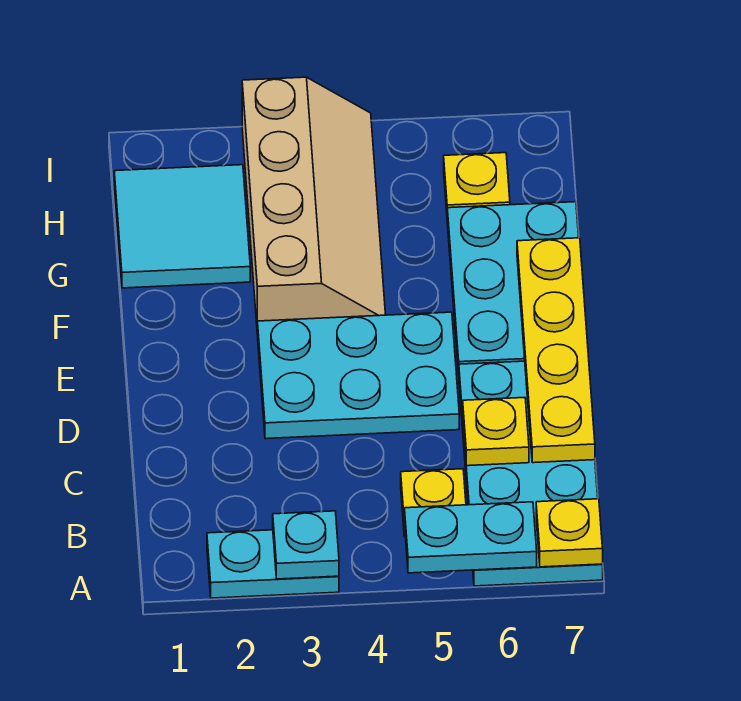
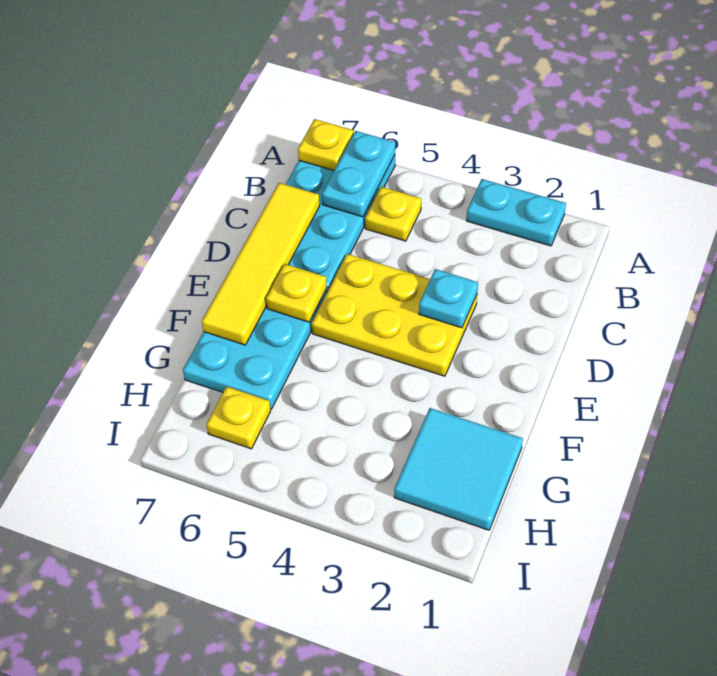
cyan plate A3 level 2 -> cyan plate D3 level 2
cyan plate A5:A6 level 2 -> cyan plate A6:B6 level 2
yellow plate C6 level 2 -> yellow plate E6 level 2
yellow plate C7:F7 level 2 -> yellow tile C7:F7 level 2
cyan plate D3:E5 level 1 -> yellow plate D3:E5 level 1
tan slope F3:I4 level 1 top 3 -> none

